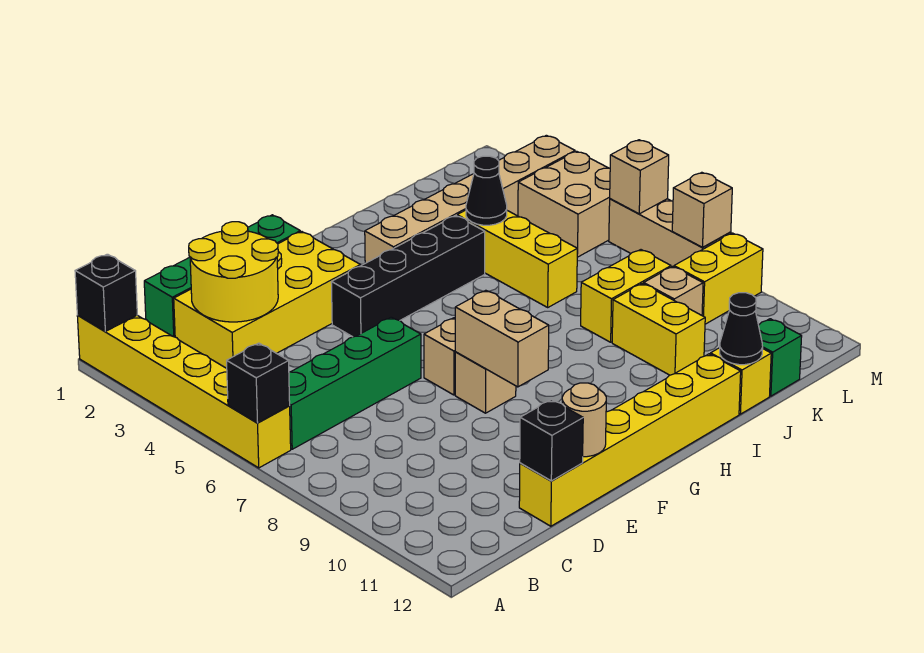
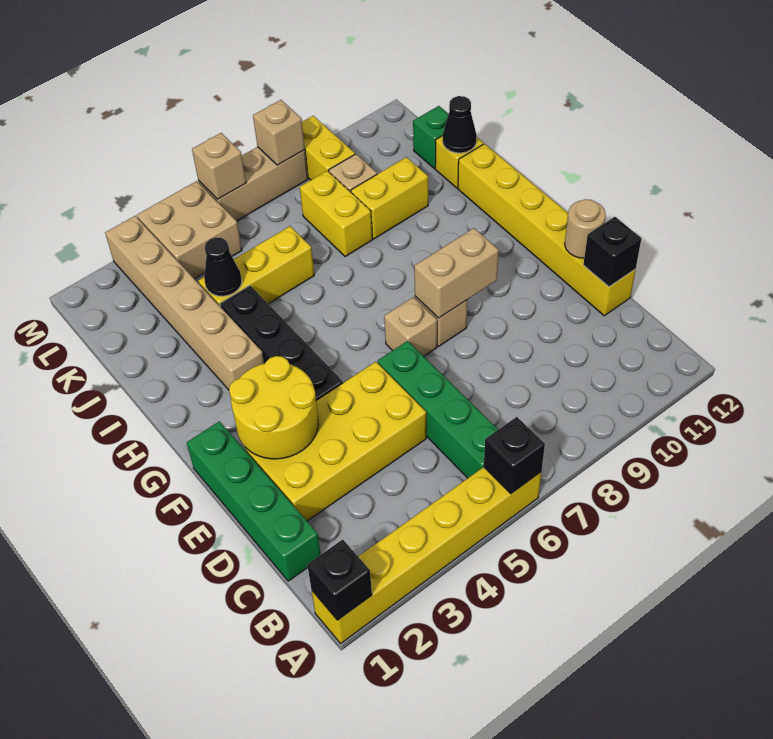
yellow brick C2:F3 level 1 -> yellow brick D2:E5 level 1
yellow round brick C2:D3 level 2 -> yellow round brick E2:F3 level 2

